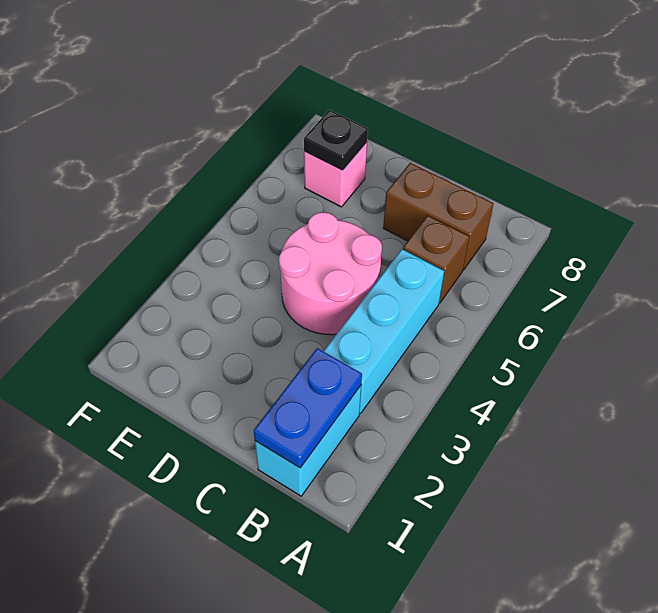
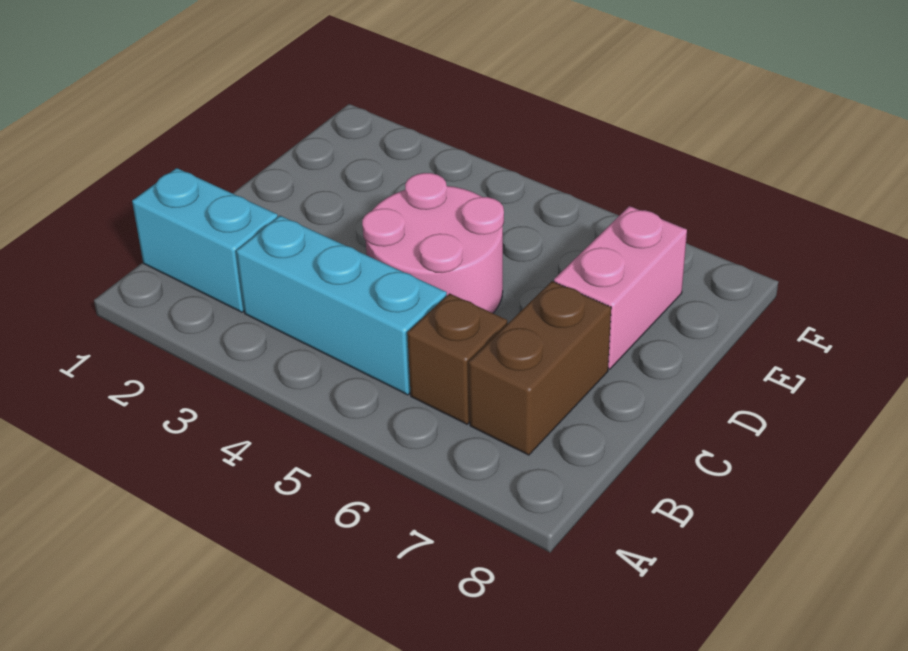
blue plate B1:B2 level 2 -> none
pink brick E7 level 1 -> pink brick D7:E7 level 1
black plate E7 level 2 -> none

